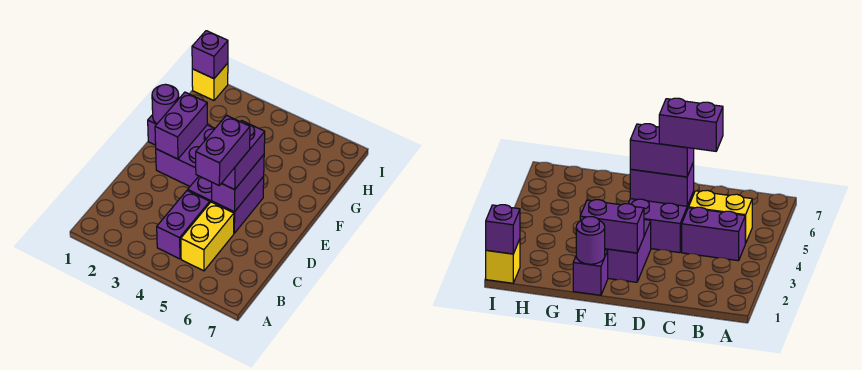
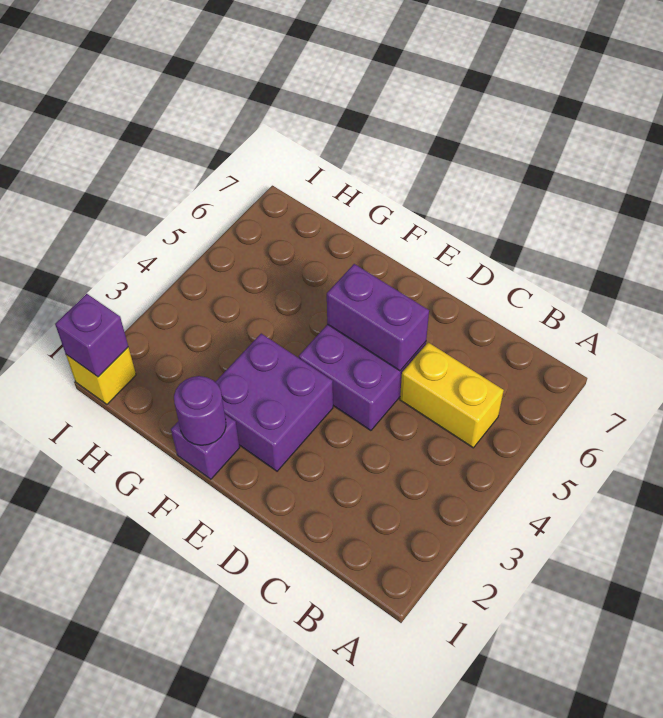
purple brick B4:C4 level 1 -> none
purple brick C5:D5 level 4 -> none
purple brick D5:E5 level 3 -> none
purple brick E2:F2 level 2 -> none

